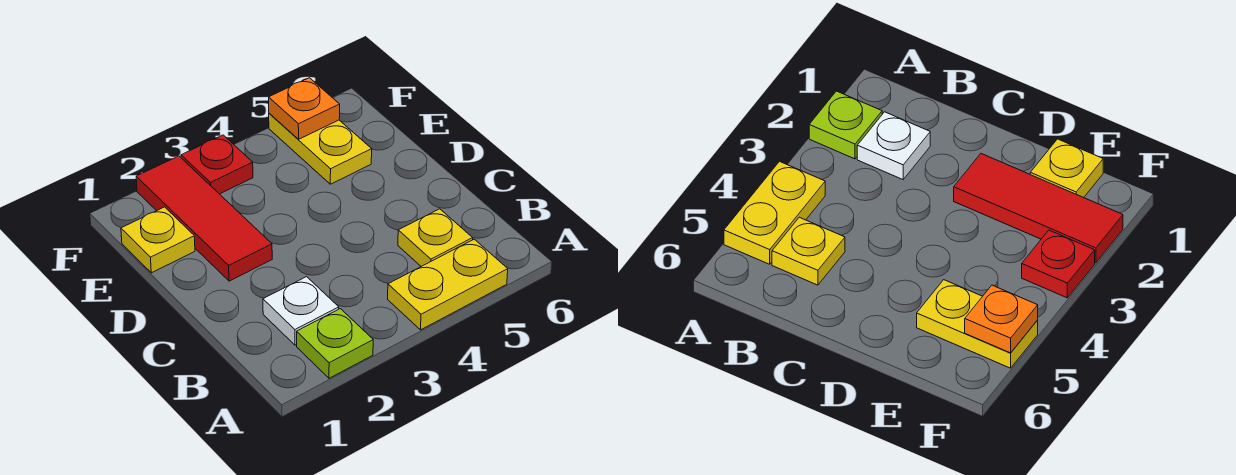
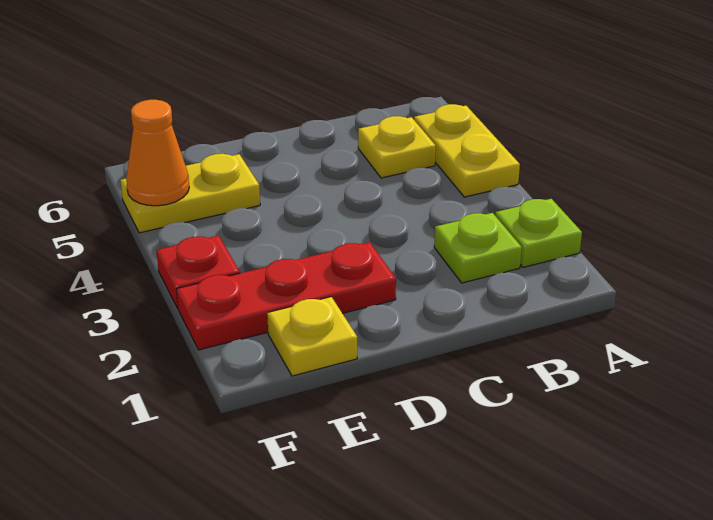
white plate B2 level 1 -> lime plate B2 level 1
red tile D2:F2 level 1 -> red plate D2:F2 level 1
orange plate F5 level 2 -> orange cone F5 level 2

